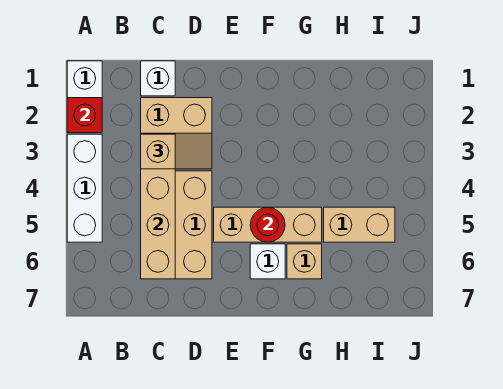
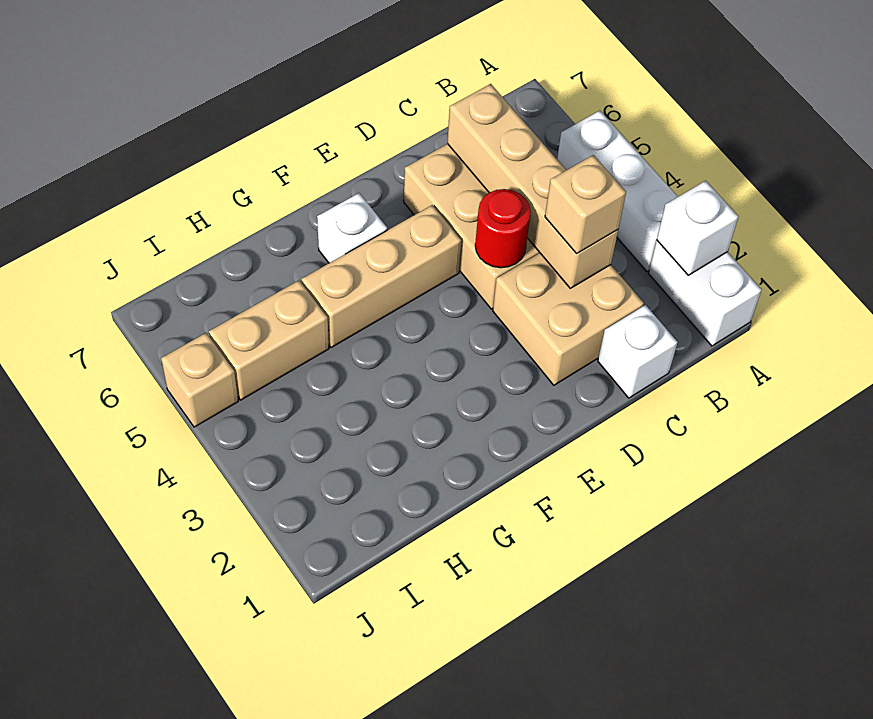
red brick A2 level 2 -> white brick A2 level 2
tan slope C2:D3 level 1 top 2 -> tan brick C2:D3 level 1
red round brick F5 level 2 -> red round brick D4 level 2
tan brick G6 level 1 -> tan brick J5 level 1

